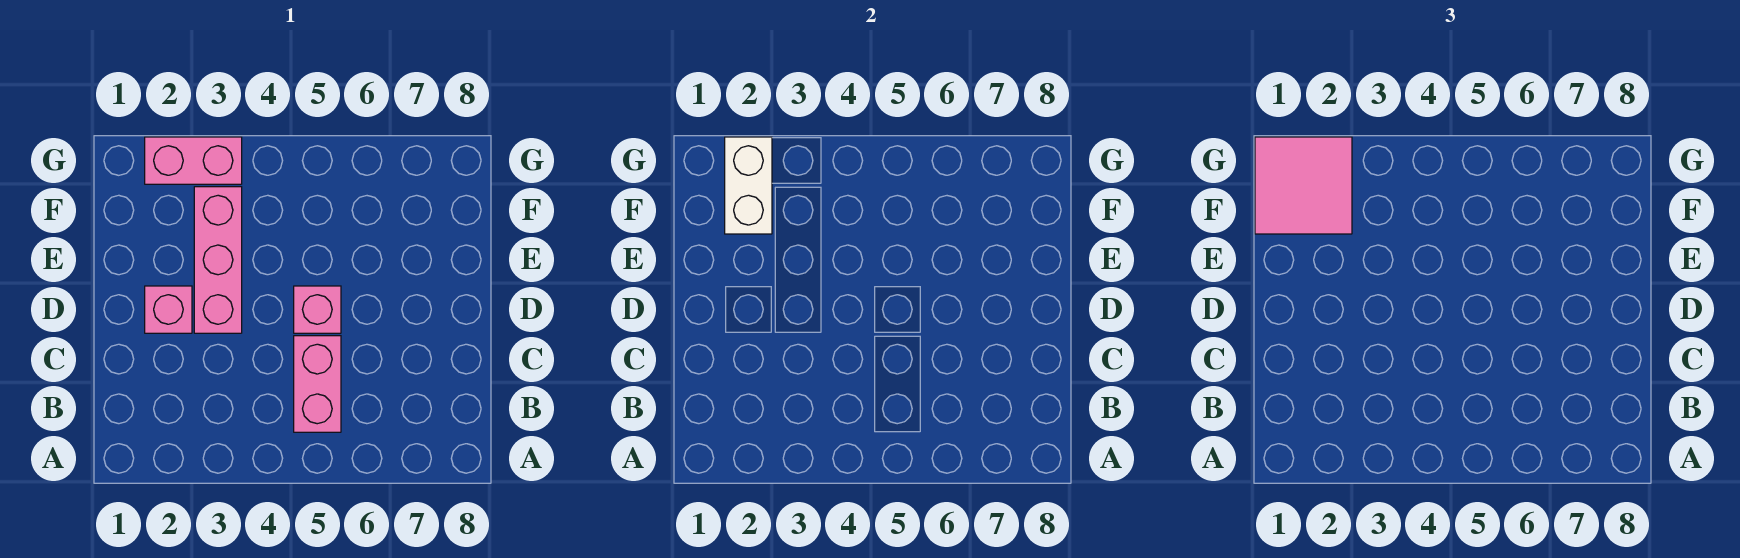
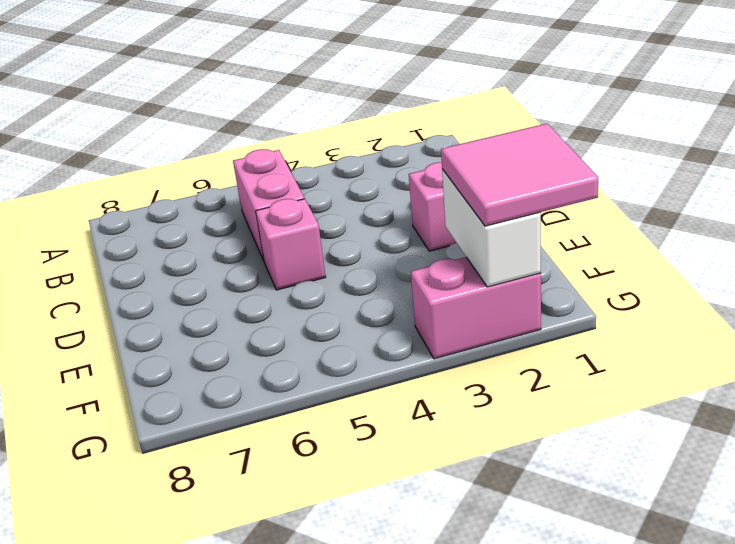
pink brick D3:F3 level 1 -> none

